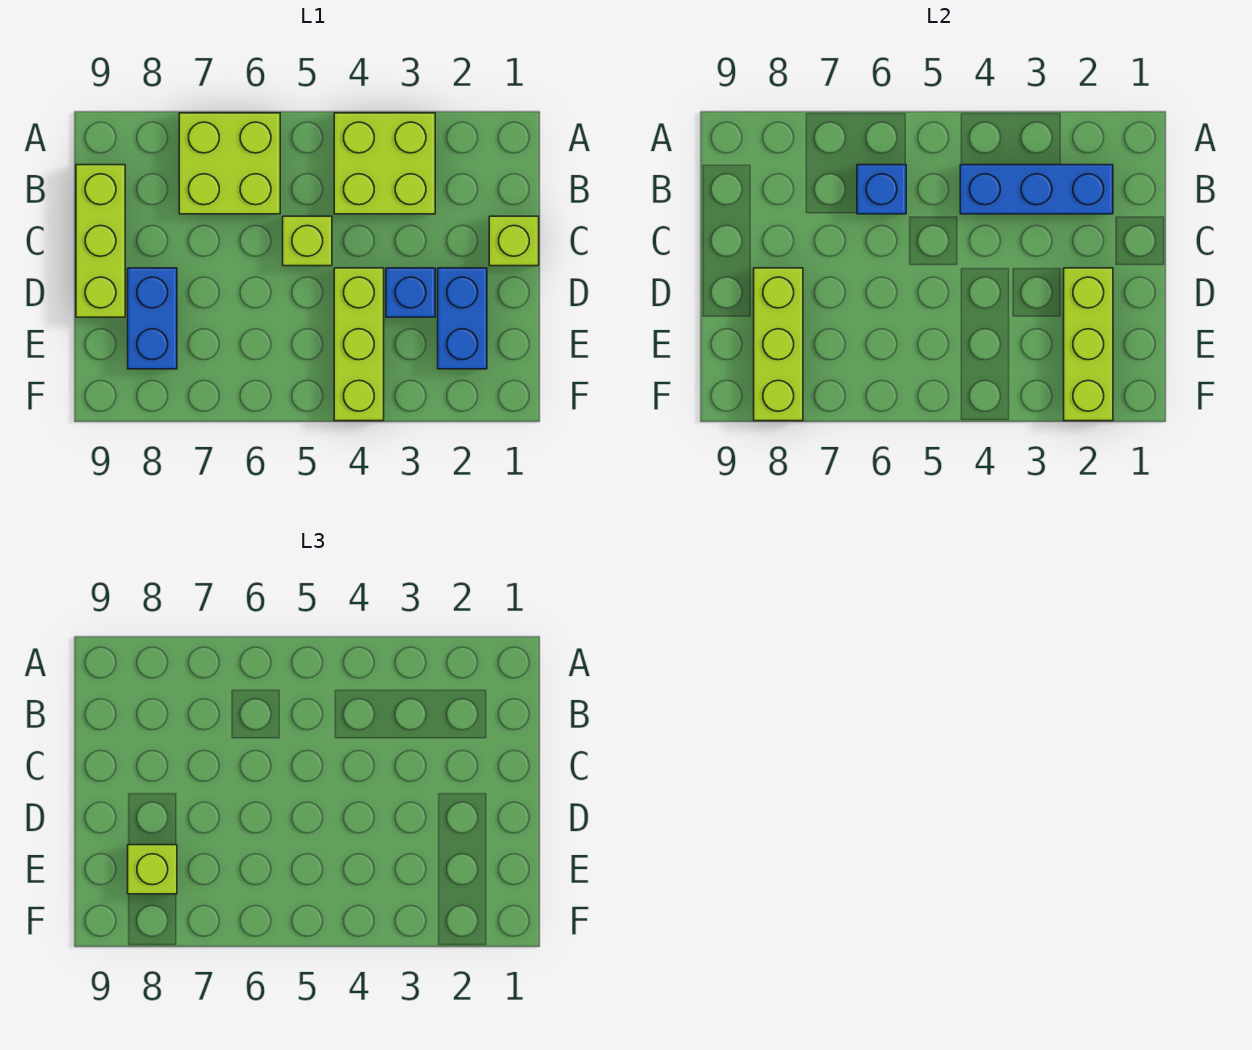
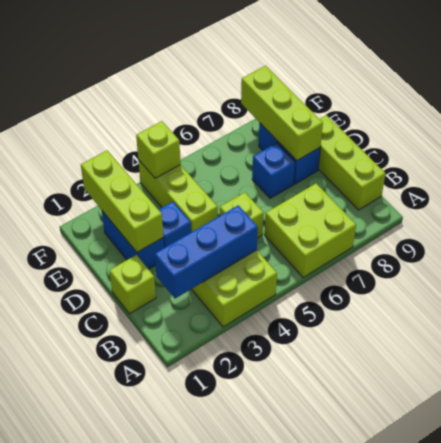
blue brick B6 level 2 -> blue brick D7 level 1
lime brick E8 level 3 -> lime brick F4 level 2

